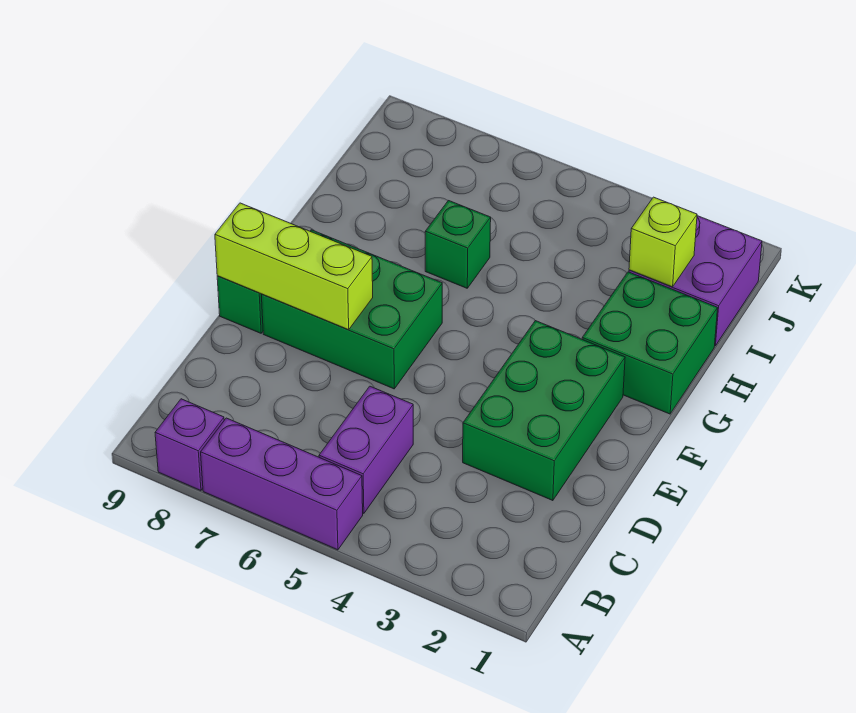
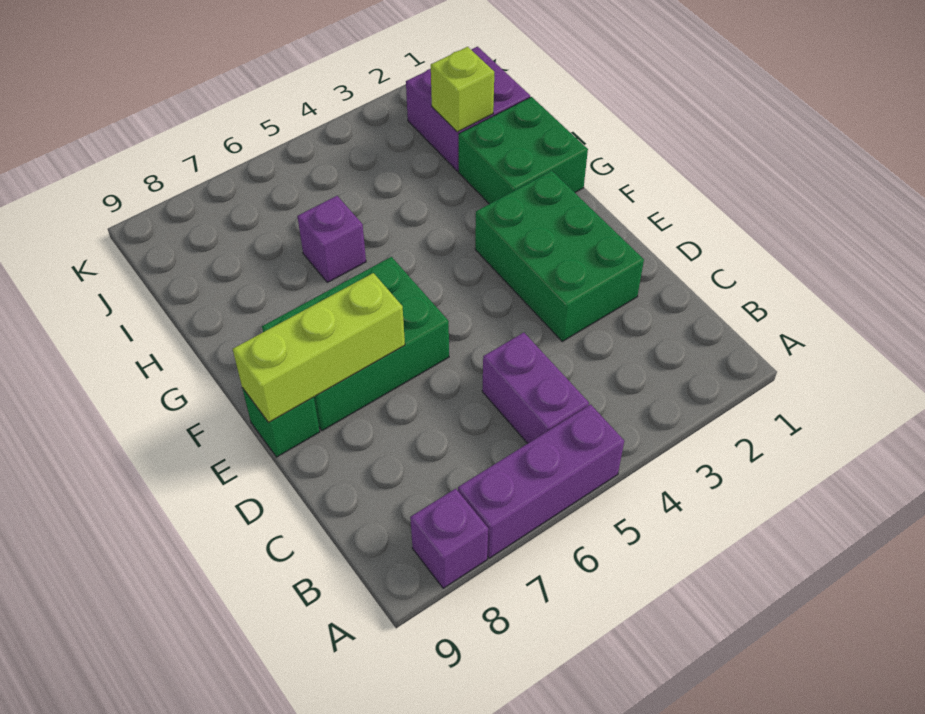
green brick H6 level 1 -> purple brick H6 level 1

